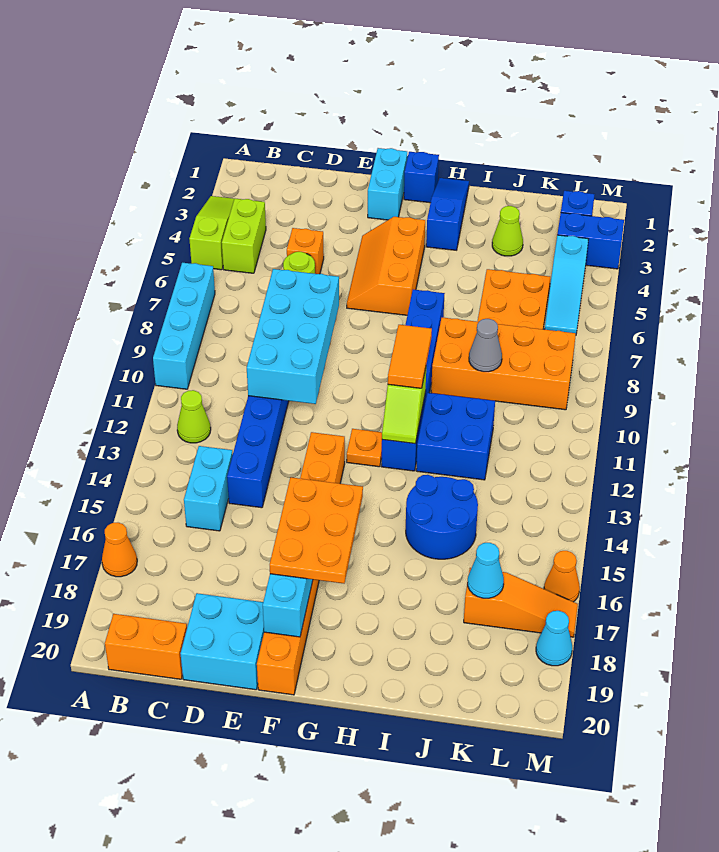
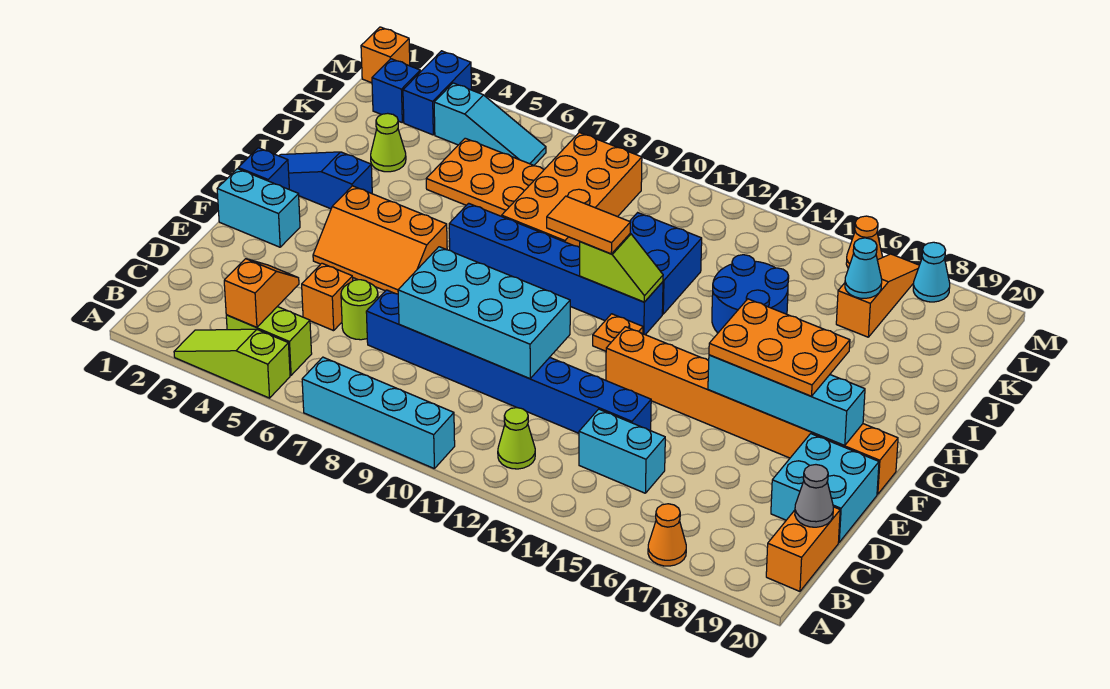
none -> orange slope B4:C4 level 2 top B
grey cone J9 level 2 -> grey cone C20 level 2
none -> orange brick M1 level 1

